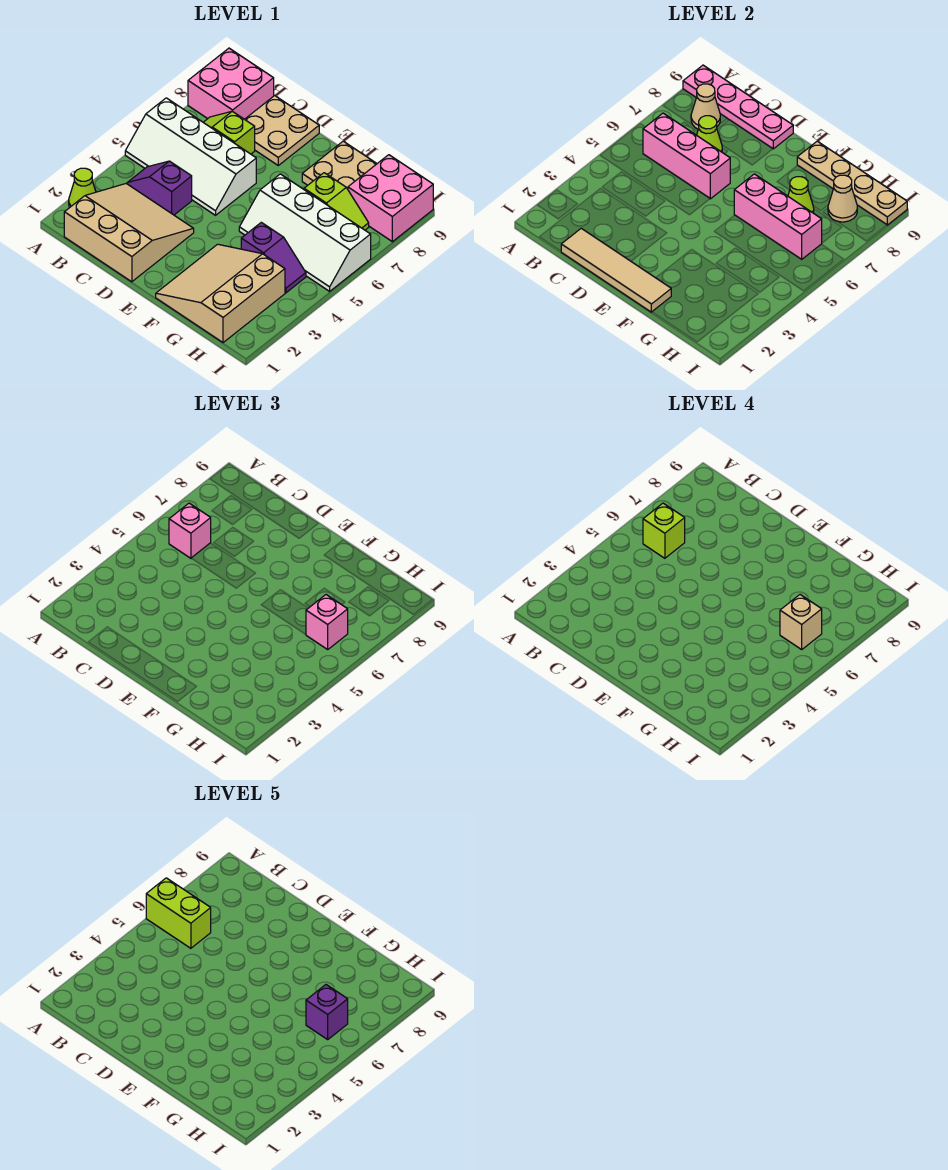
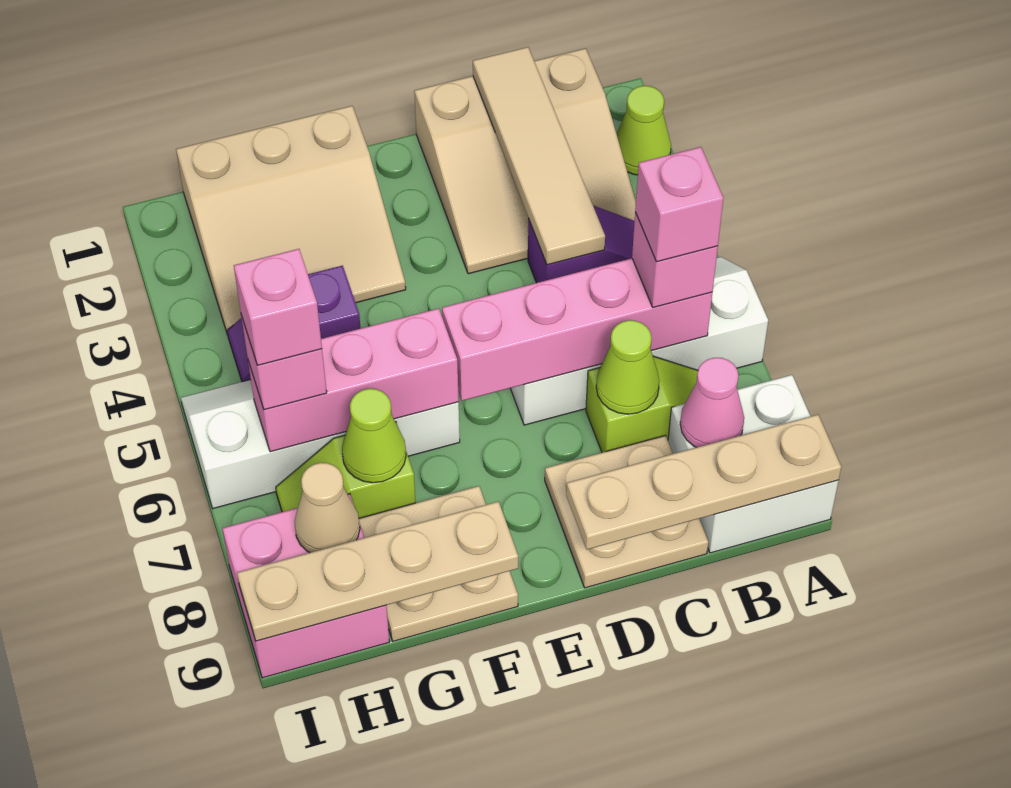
lime brick A6:B6 level 5 -> none
pink brick A8:B9 level 1 -> white brick A8:B9 level 1
pink plate A9:D9 level 2 -> tan plate A9:D9 level 2
pink brick B6:D6 level 2 -> pink brick B6:E6 level 2
lime brick B6 level 4 -> pink brick B6 level 4
tan cone B8 level 2 -> pink cone B8 level 2
tan tile C1:F1 level 2 -> tan tile C1:C4 level 2
tan slope F1:H3 level 1 top H -> tan slope F1:H3 level 1 top 1
tan brick H6 level 4 -> pink brick H6 level 4
purple brick H6 level 5 -> none

